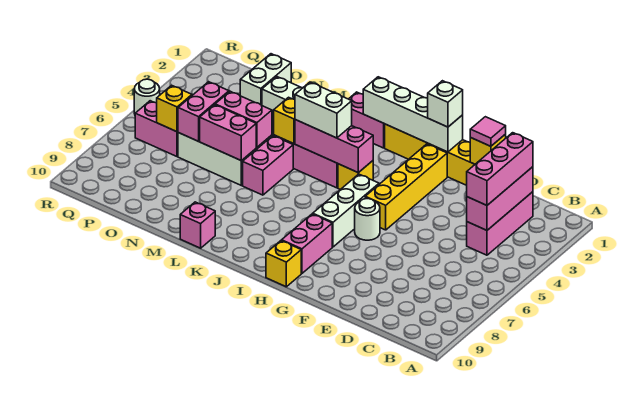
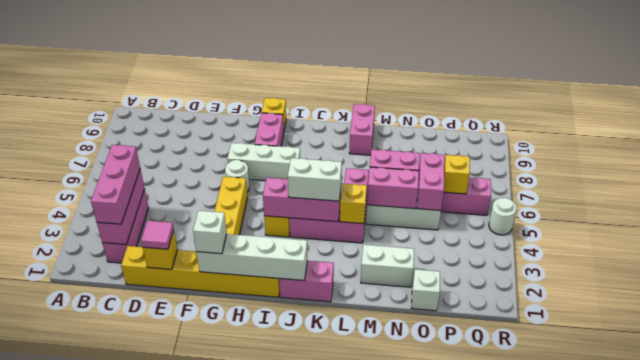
white brick H5:H7 level 1 -> white brick G7:I7 level 1
pink brick L10 level 1 -> pink brick L9:L10 level 1
white brick O1:O2 level 1 -> white brick O1 level 1

